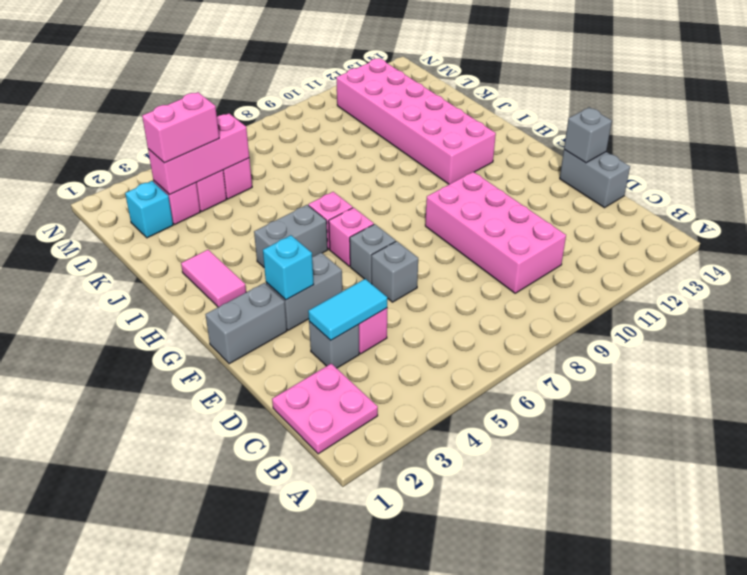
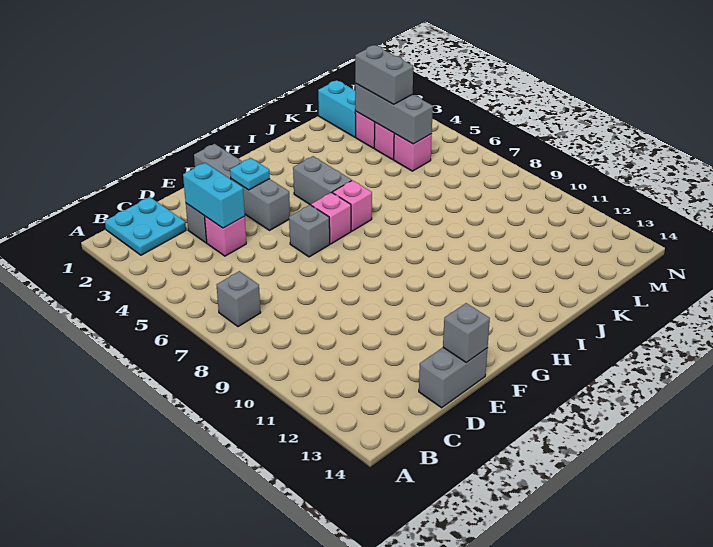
pink plate B1:C2 level 1 -> cyan plate B1:C2 level 1
pink brick C9:F10 level 1 -> none
cyan tile D3:D4 level 2 -> cyan brick D3:D4 level 2
grey brick E6 level 1 -> grey brick B7 level 1
cyan brick F3 level 2 -> cyan plate F3 level 2
pink tile H2:I2 level 1 -> none
pink brick H11:M12 level 1 -> none
cyan brick L2 level 1 -> cyan brick L1:L2 level 1
pink brick L3:L5 level 2 -> grey brick L3:L5 level 2
pink brick L3:L4 level 3 -> grey brick L3:L4 level 3

